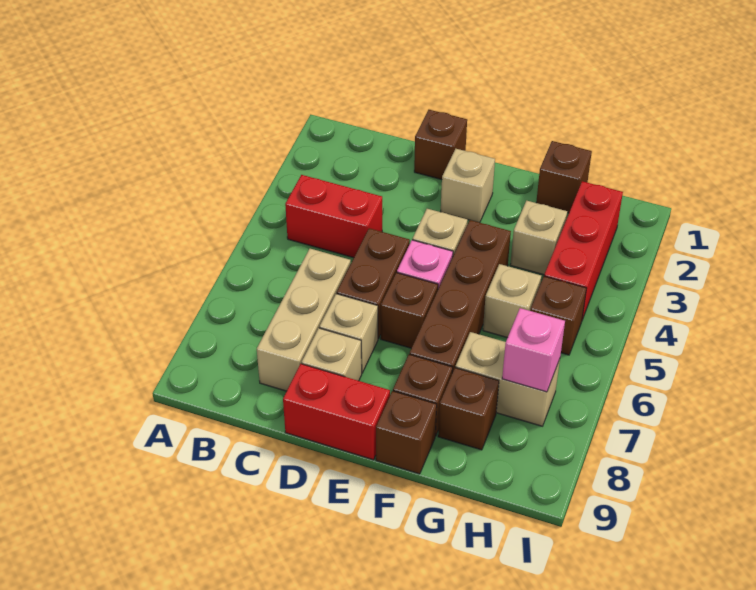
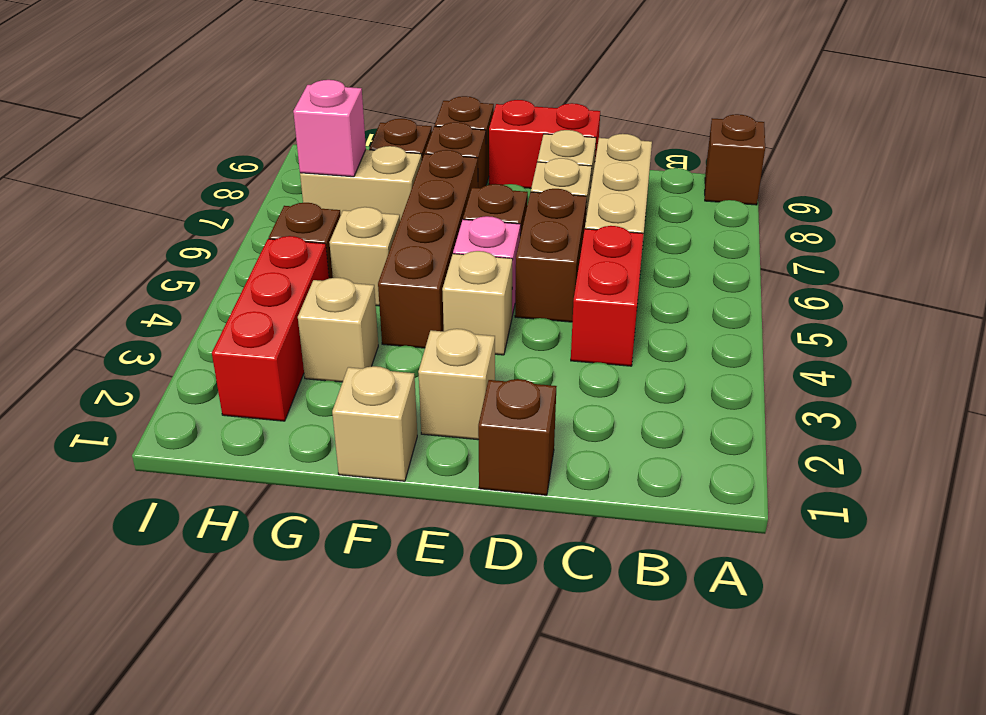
red brick B4:C4 level 1 -> red brick C4:C5 level 1
none -> tan brick F1 level 1
brown brick G1 level 1 -> brown brick A9 level 1

